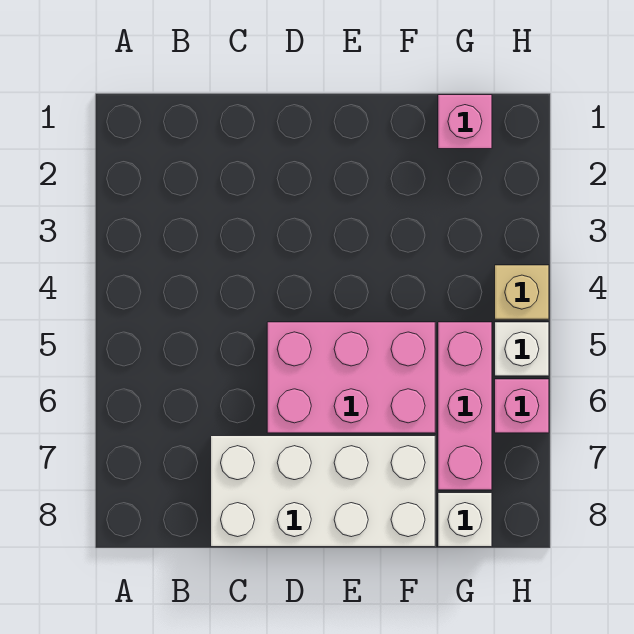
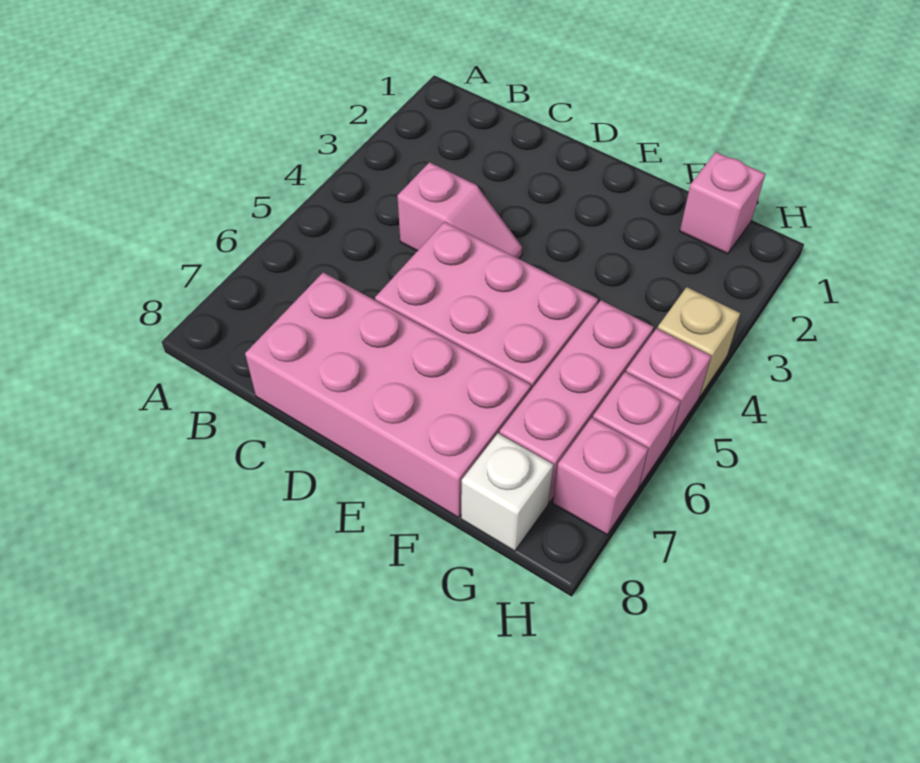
none -> pink slope C4:D4 level 1 top C
white brick C7:F8 level 1 -> pink brick C7:F8 level 1
white brick H5 level 1 -> pink brick H5 level 1
none -> pink brick H7 level 1

